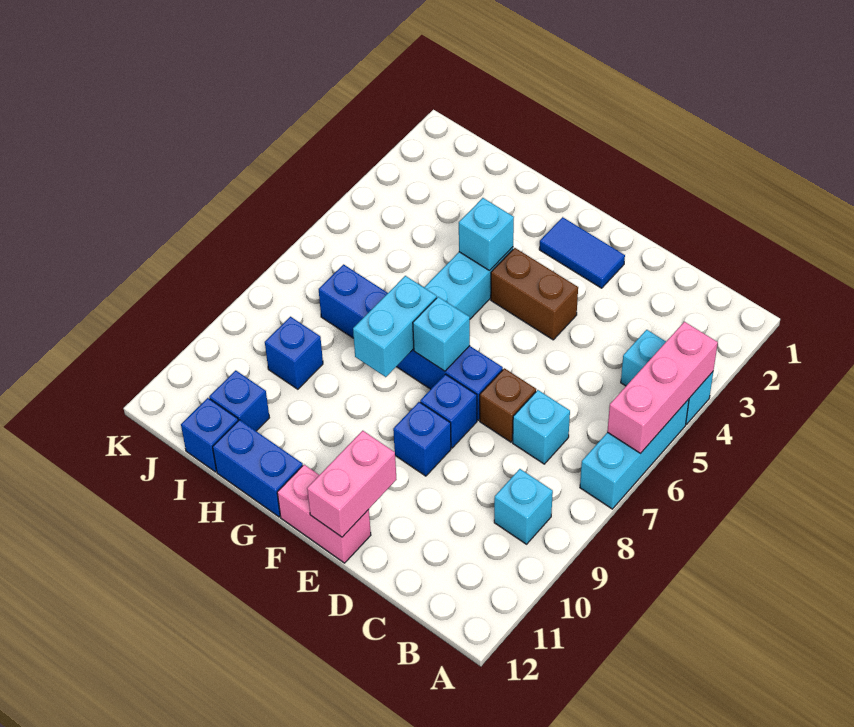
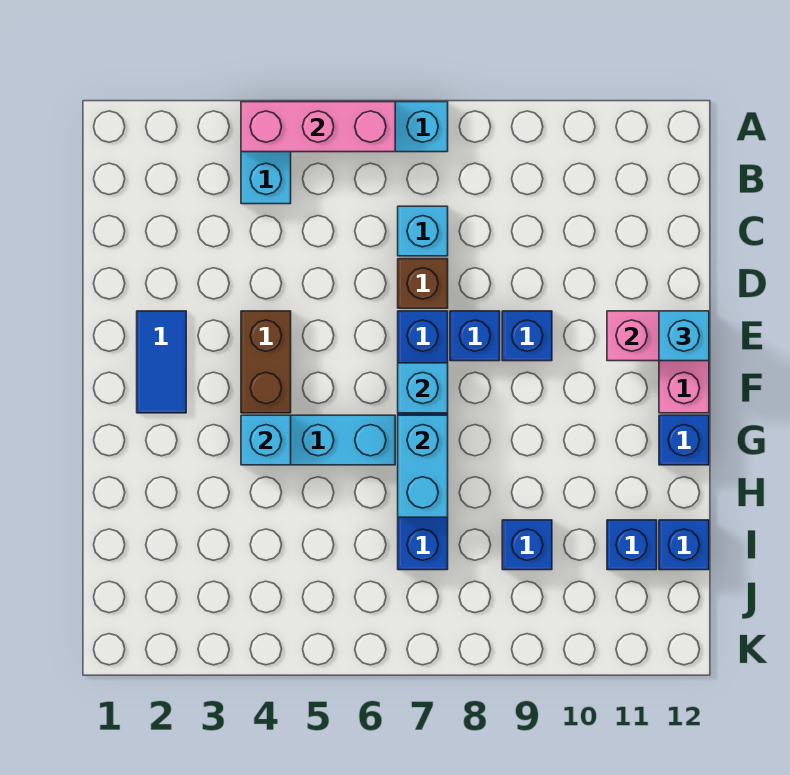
cyan brick B9 level 1 -> cyan brick E12 level 3
cyan brick G7:G8 level 2 -> cyan brick G7:H7 level 2
blue brick G12:H12 level 1 -> blue brick G12 level 1

